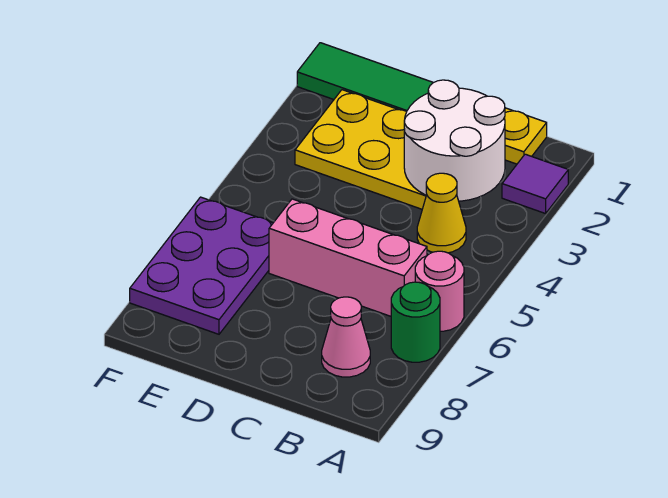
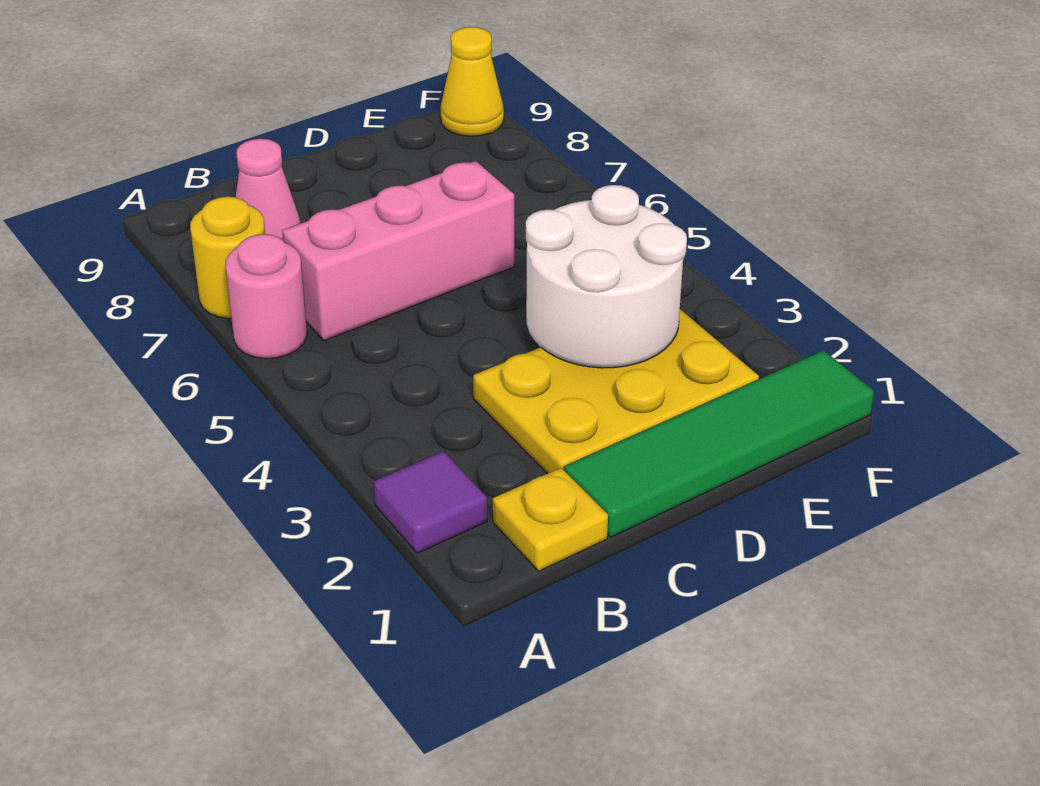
green round brick A7 level 1 -> yellow round brick A7 level 1
white round brick B2:C3 level 2 -> white round brick D3:E4 level 2
yellow cone B4 level 1 -> yellow cone F9 level 1
purple plate E6:F8 level 1 -> none

